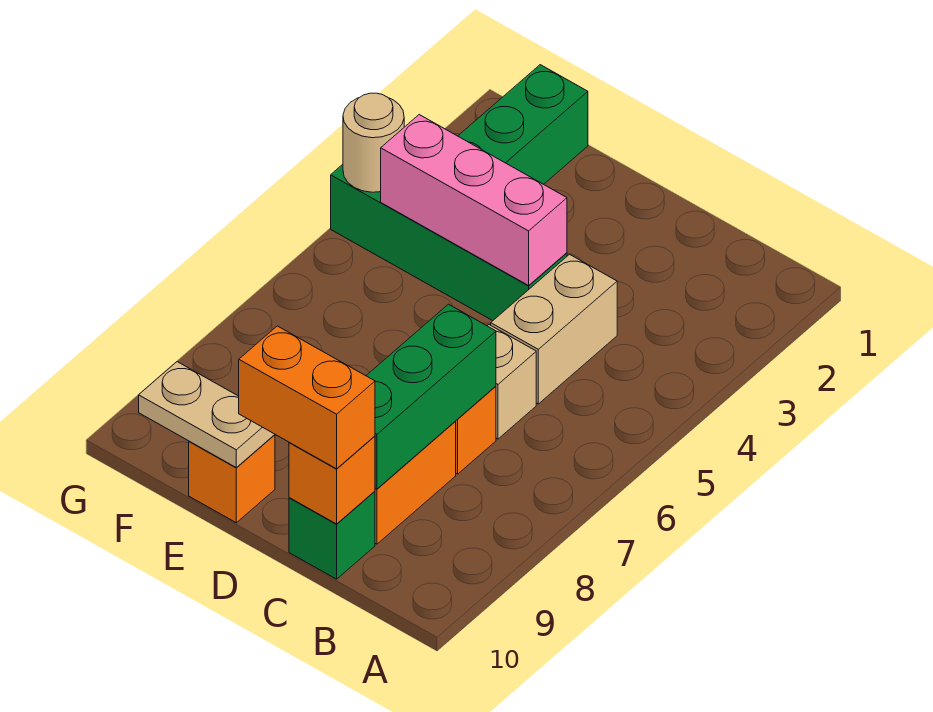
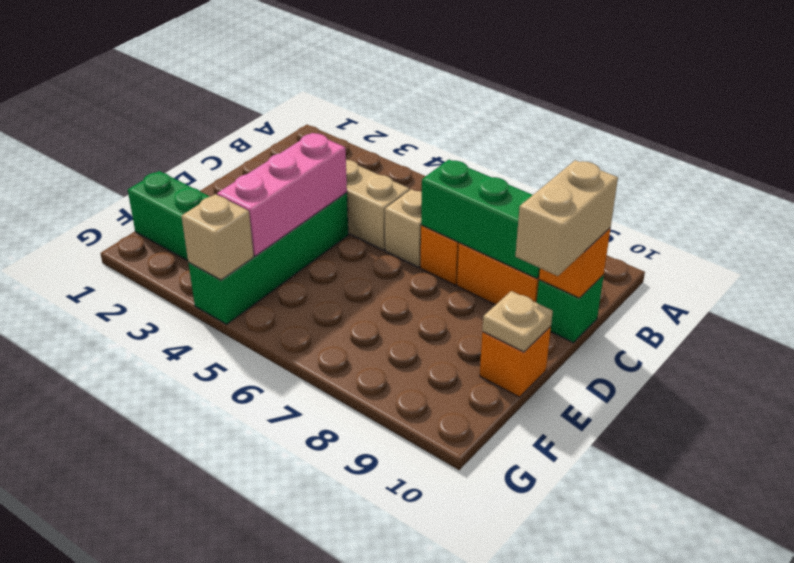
orange brick C10:D10 level 3 -> tan brick C10:D10 level 3
tan plate E10:F10 level 2 -> tan plate E10 level 2
tan round brick G4 level 2 -> tan brick G4 level 2

